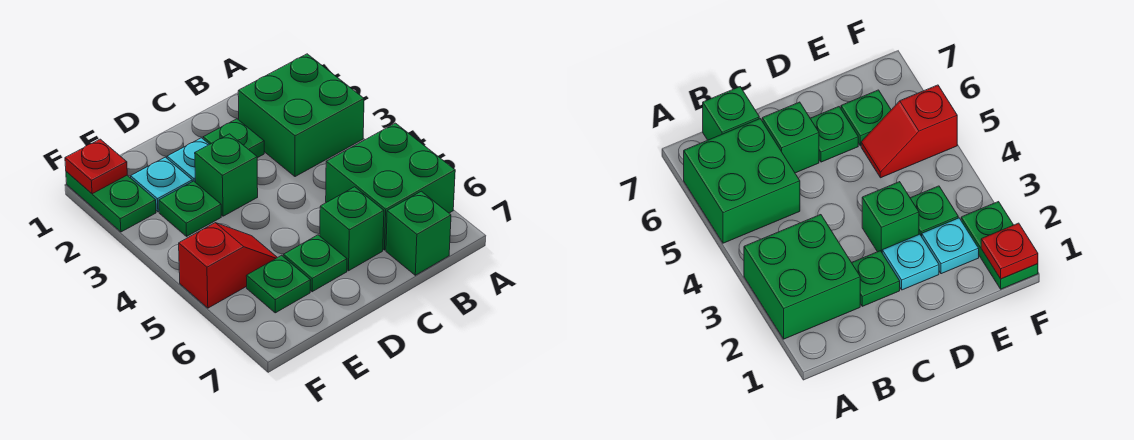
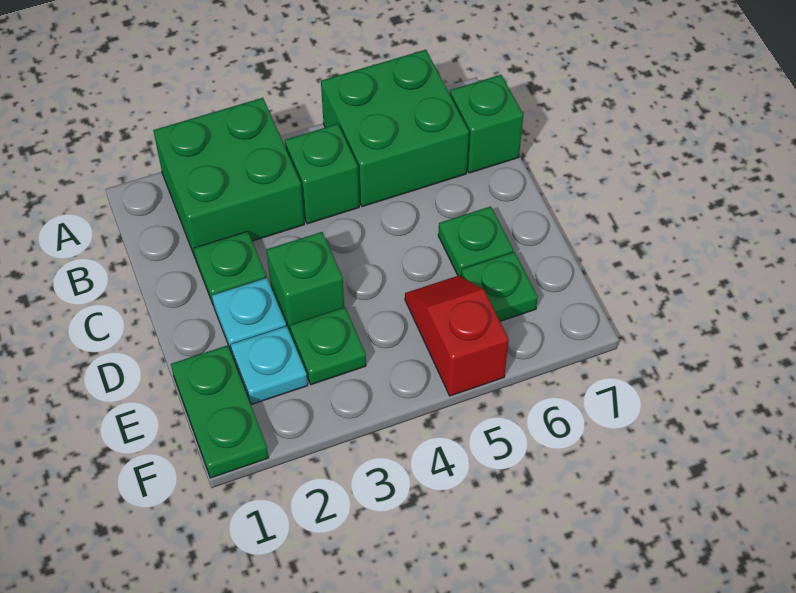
green brick C6 level 1 -> green brick B4 level 1
green plate F1:F2 level 1 -> green plate E1:F1 level 1
red plate F1 level 2 -> none

